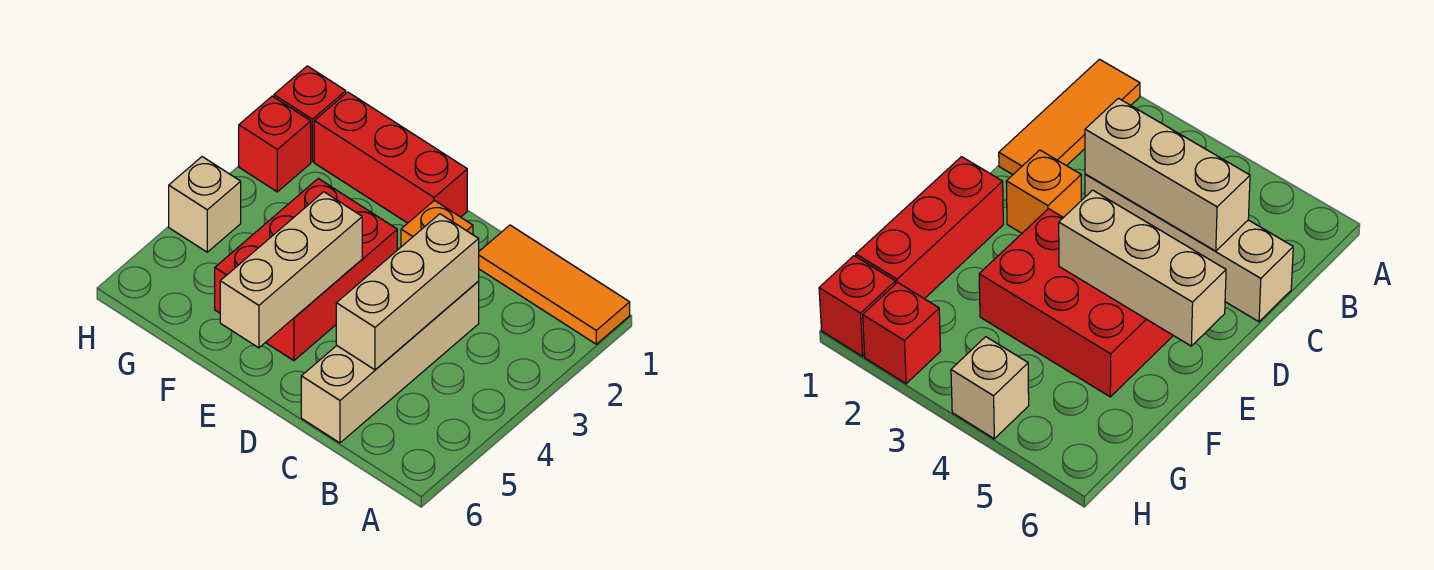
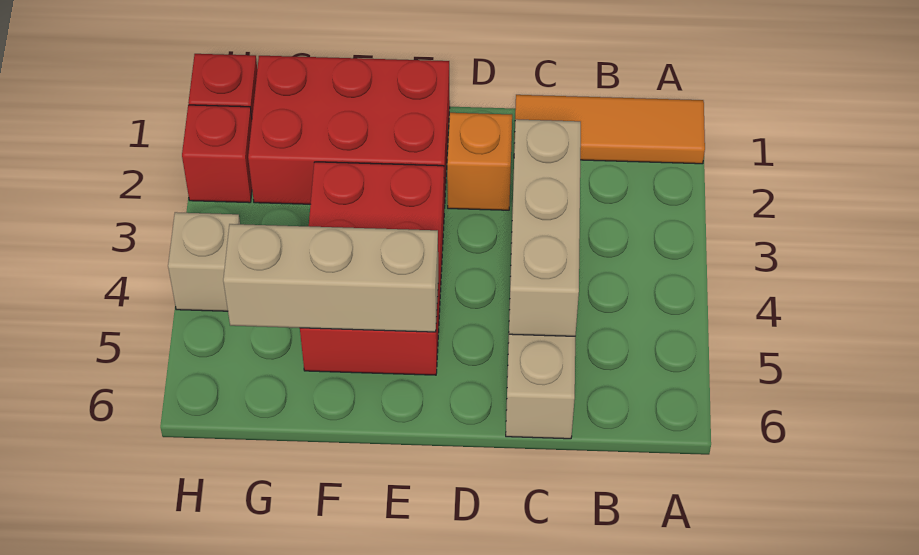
red brick E1:G1 level 1 -> red brick E1:G2 level 1
tan brick E4:E6 level 2 -> tan brick E5:G5 level 2

